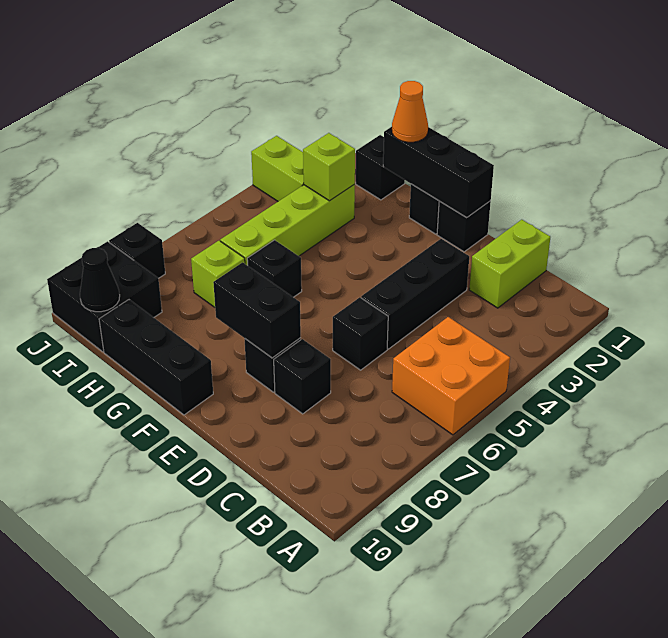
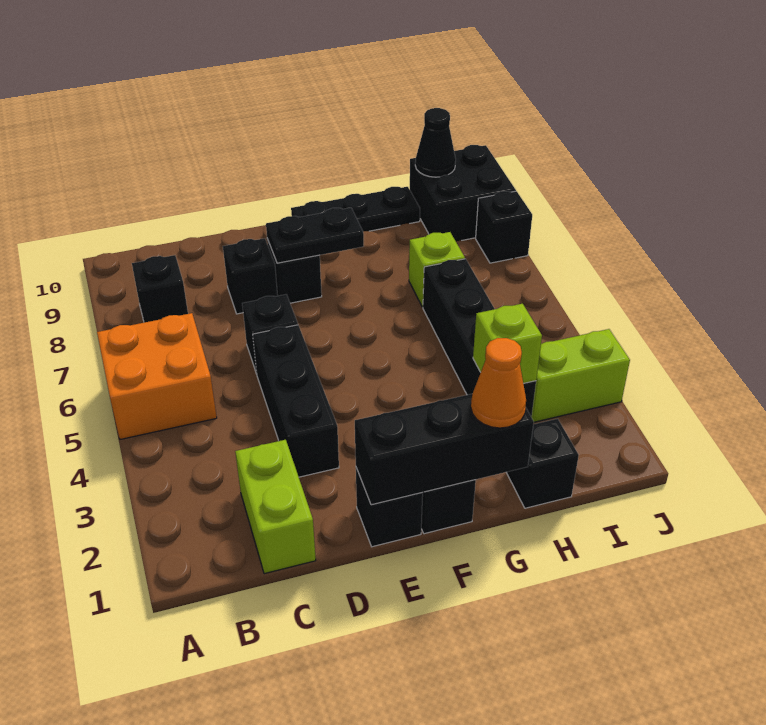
black brick E8:F8 level 2 -> black plate E8:F8 level 2
black brick F10:H10 level 1 -> black plate F10:H10 level 1
black brick G6 level 1 -> black brick B8 level 1
lime brick H3:H6 level 1 -> black brick H3:H6 level 1

